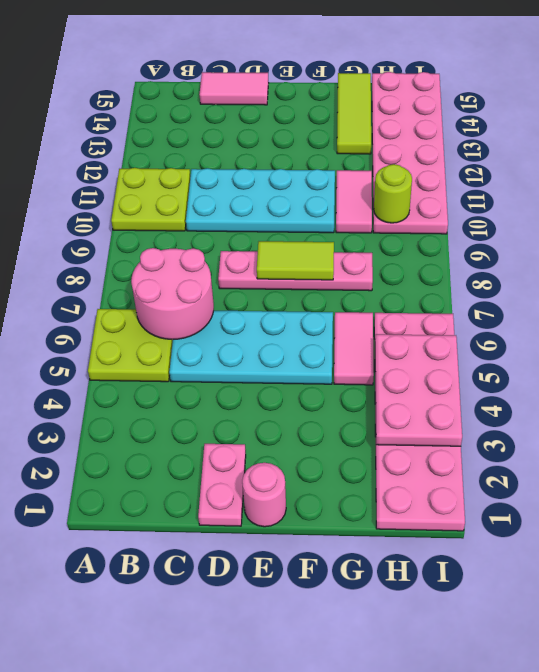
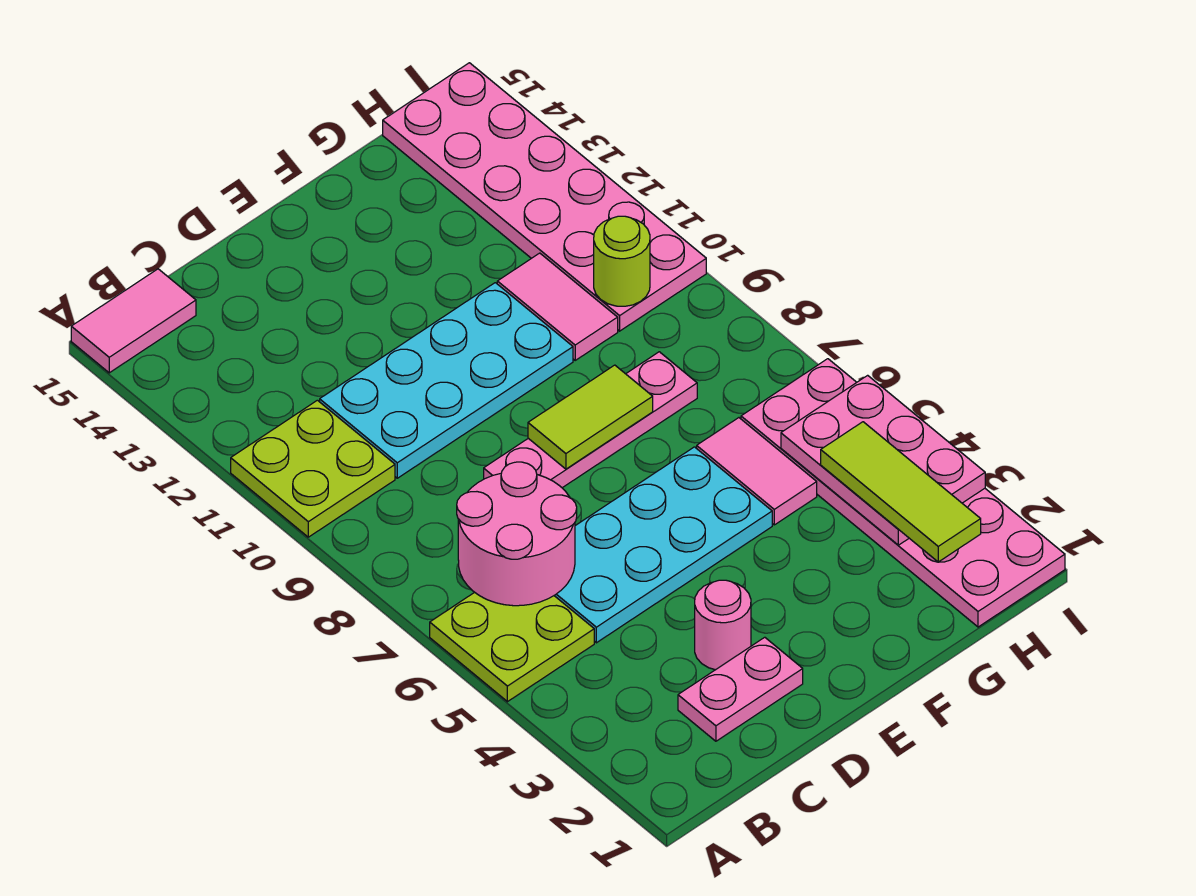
pink tile C15:D15 level 1 -> pink tile A15:B15 level 1
pink plate D1:D2 level 1 -> pink plate C2:D2 level 1
pink round brick E1 level 1 -> pink round brick D3 level 1
lime tile G13:G15 level 1 -> lime tile H2:H4 level 3

